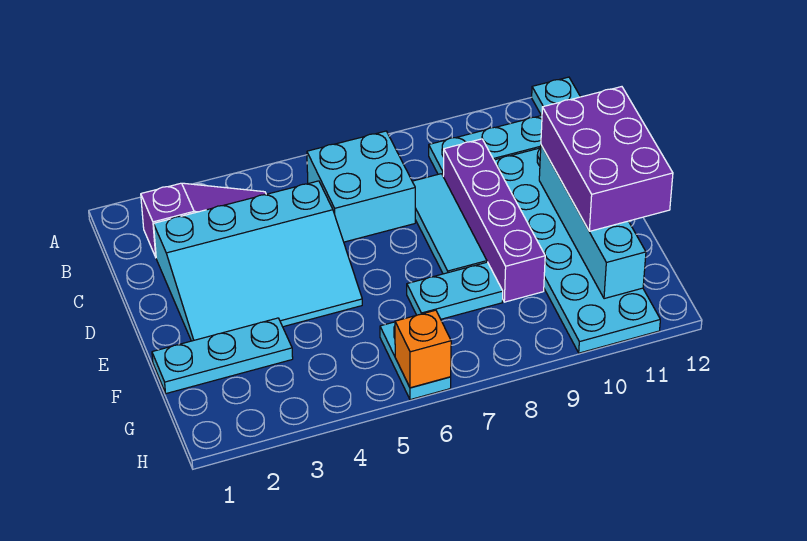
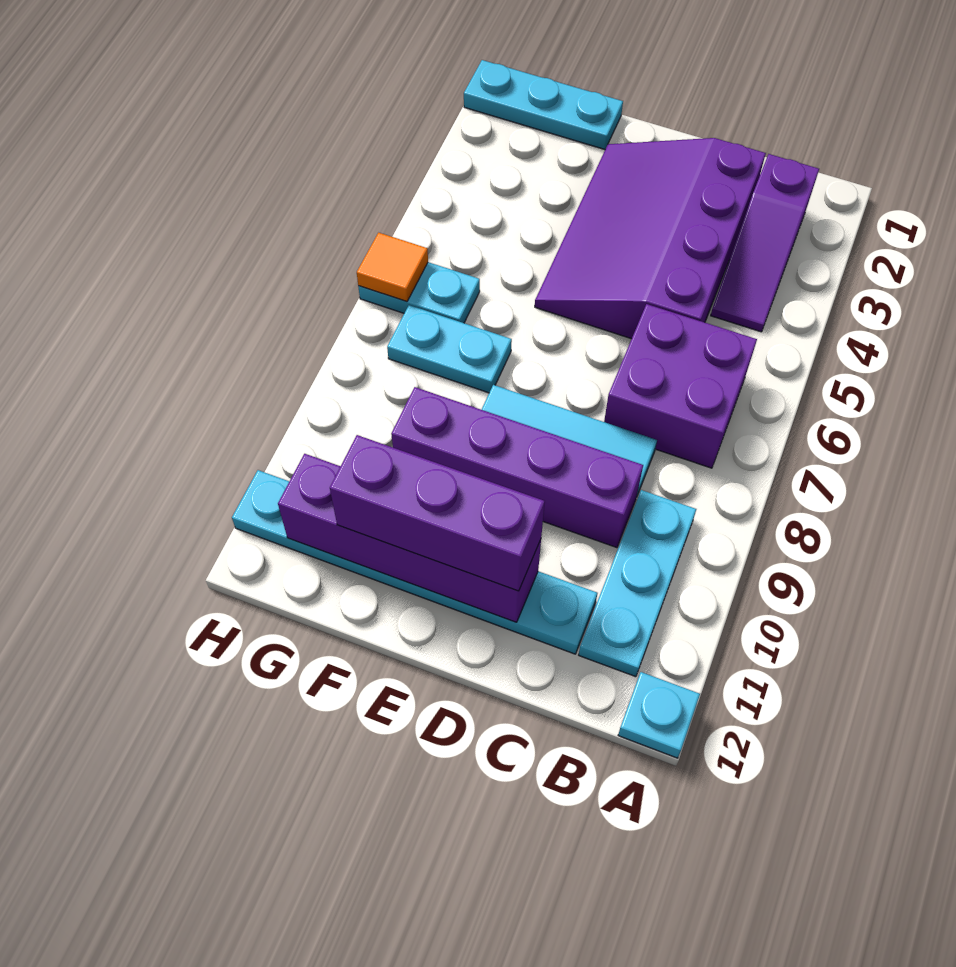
cyan brick B6:C7 level 1 -> purple brick B6:C7 level 1
cyan slope C2:E5 level 1 top C -> purple slope C2:E5 level 1 top C
cyan plate C10:H11 level 1 -> cyan plate C11:H11 level 1
cyan brick D11:G11 level 2 -> purple brick D11:G11 level 2
purple brick D11:F12 level 3 -> purple brick D11:F11 level 3
cyan plate F1:F3 level 1 -> cyan plate F1:H1 level 1
cyan plate F7:F8 level 1 -> cyan plate F7:G7 level 1
orange brick H6 level 2 -> orange tile H6 level 2

